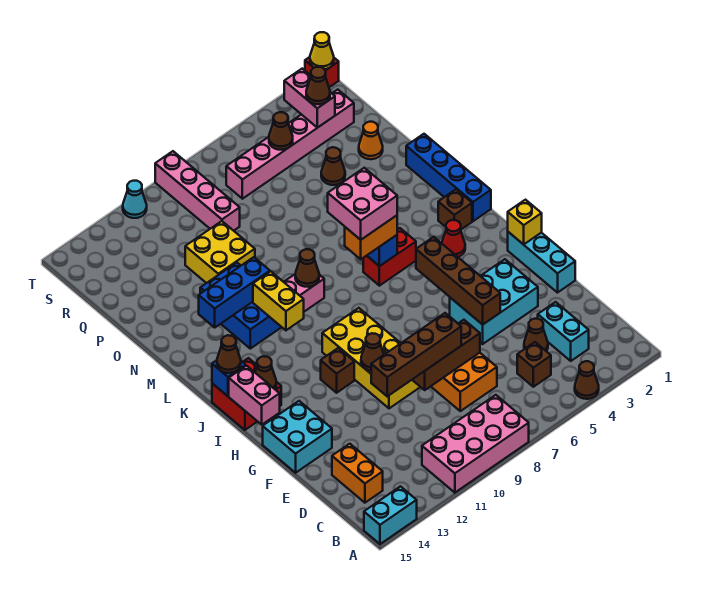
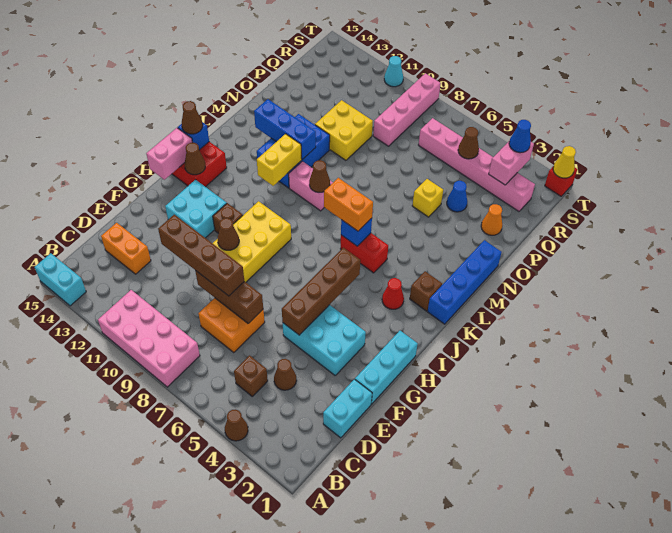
cyan brick C3:D3 level 1 -> cyan brick D1:E1 level 1
orange brick C14:D14 level 1 -> orange brick D13:D14 level 1
cyan brick F14:G15 level 1 -> cyan brick G12:H13 level 1
yellow brick H1 level 2 -> yellow brick O5 level 1
pink brick K6:L7 level 4 -> none
brown cone P4 level 1 -> blue cone P4 level 1
brown cone R3 level 3 -> none
none -> blue cone S3 level 3

